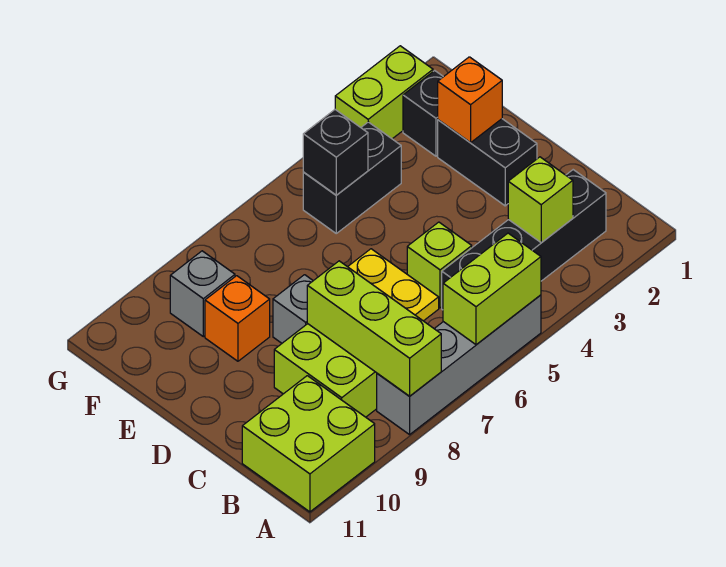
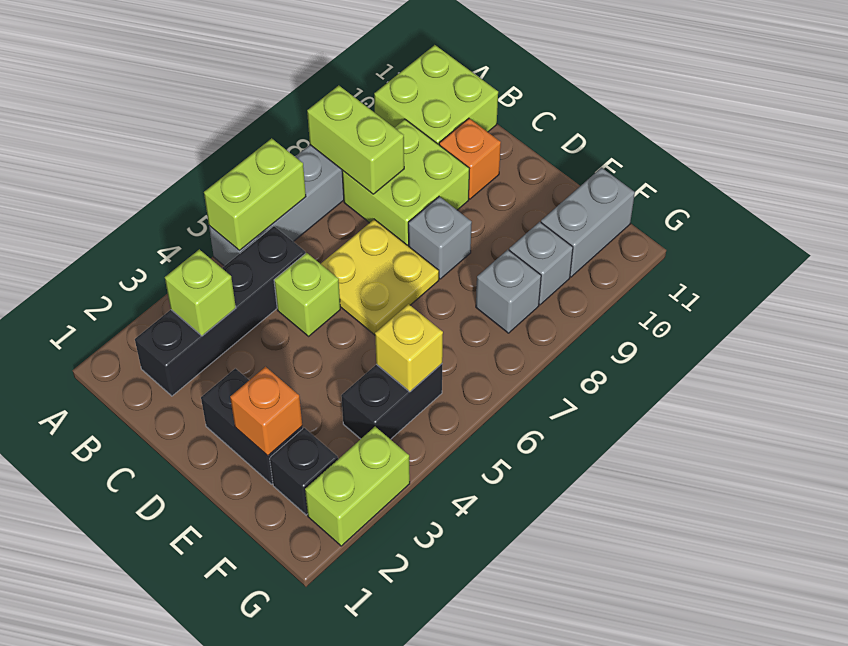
lime brick A8:C8 level 2 -> lime brick A8:B8 level 2
orange brick E9 level 1 -> orange brick C10 level 1
black brick F5 level 2 -> yellow brick F5 level 2
none -> grey brick F8 level 1
none -> grey brick F10:F11 level 1

